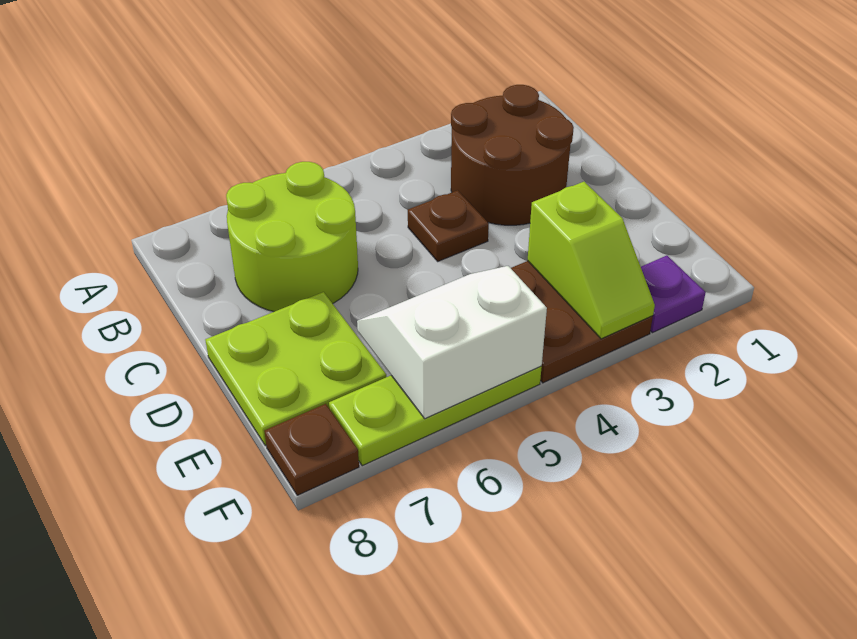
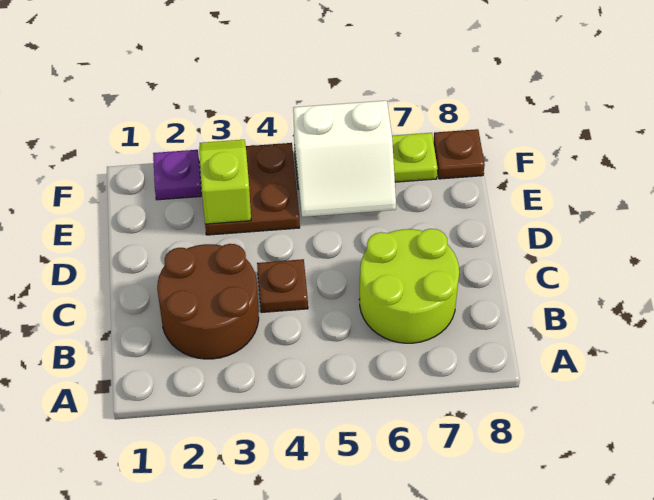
lime plate D7:E8 level 1 -> none

